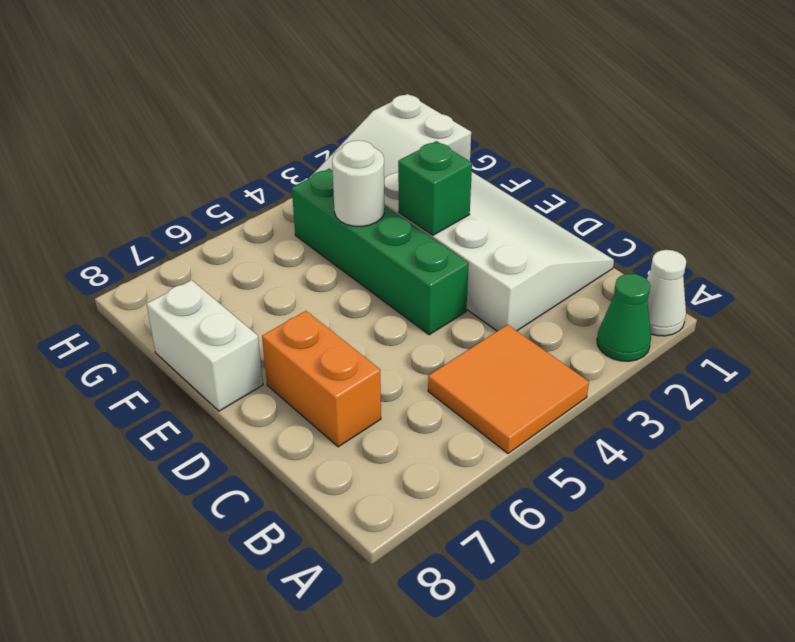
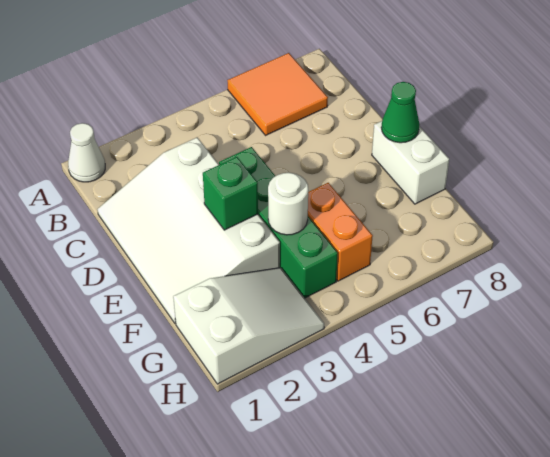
green cone A2 level 1 -> green cone E8 level 2
orange tile A4:B5 level 1 -> orange tile A6:B7 level 1
orange brick C7:D7 level 1 -> orange brick F5:G5 level 1

